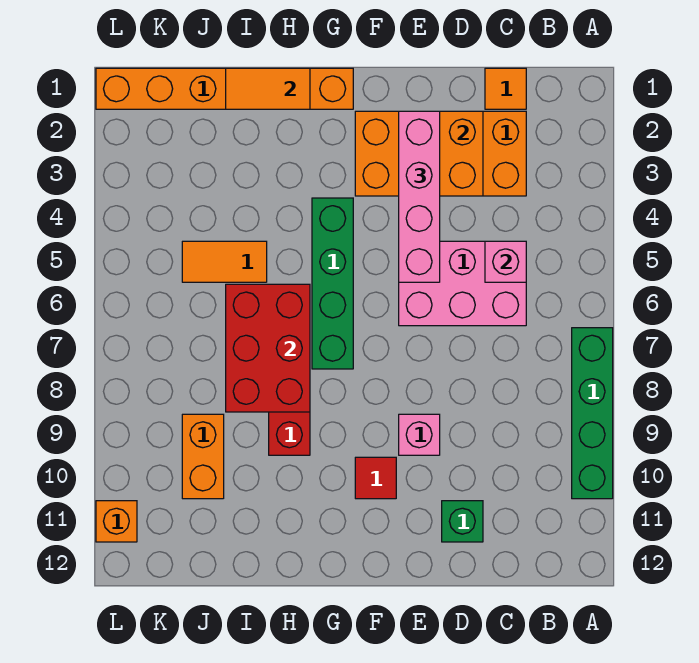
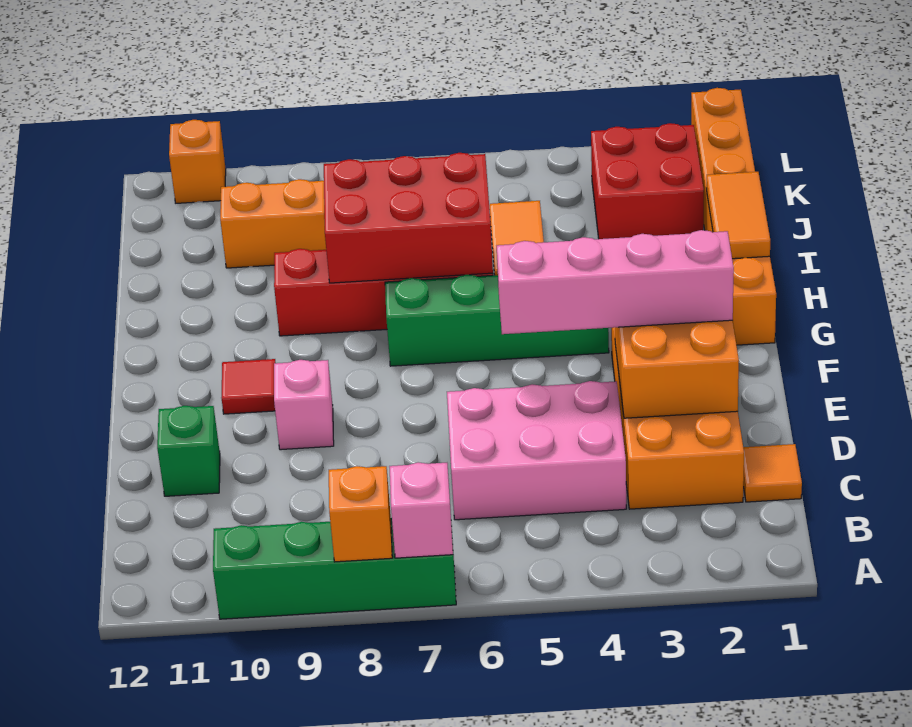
none -> orange brick A8 level 2
pink brick C5:E6 level 1 -> pink brick C4:D6 level 1
pink brick C5 level 2 -> pink brick A7 level 2
none -> red brick J2:K3 level 1

